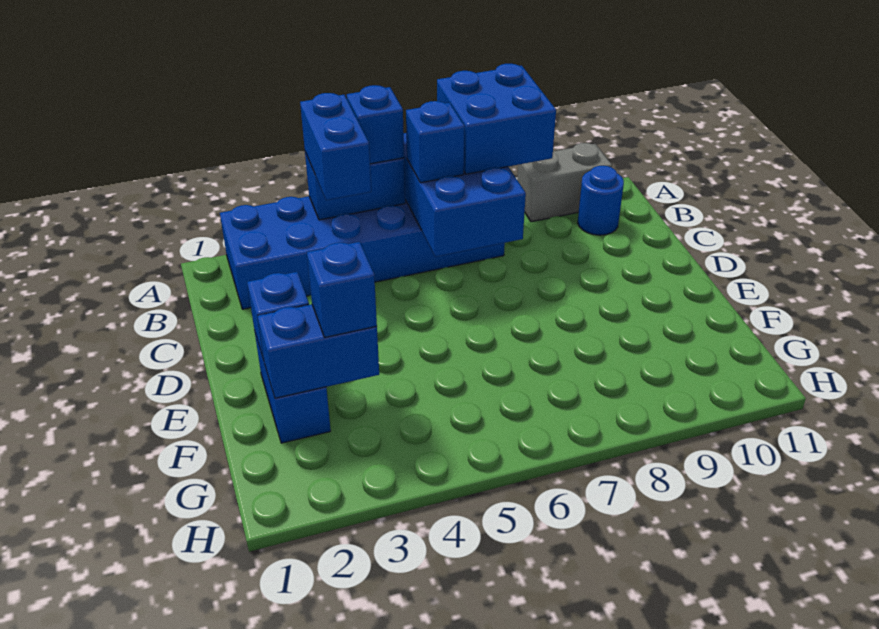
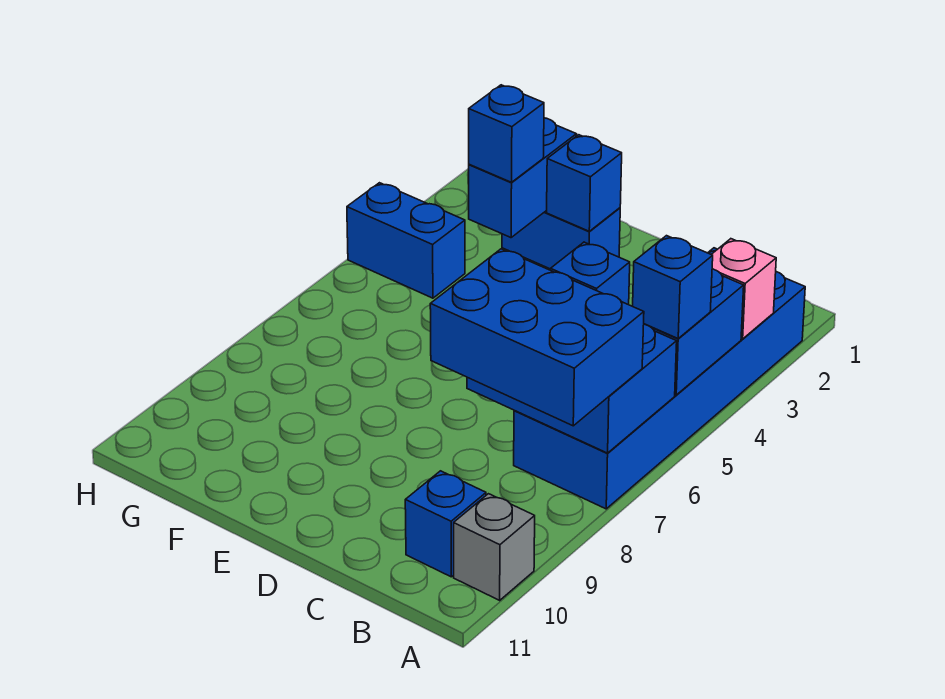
none -> pink brick A3 level 2
blue brick A4:B4 level 3 -> blue brick G4:H4 level 1
blue brick A7:B8 level 3 -> blue brick A7:C8 level 3
grey brick A9:A10 level 1 -> grey brick A10 level 1
blue round brick B10 level 1 -> blue brick B10 level 1

